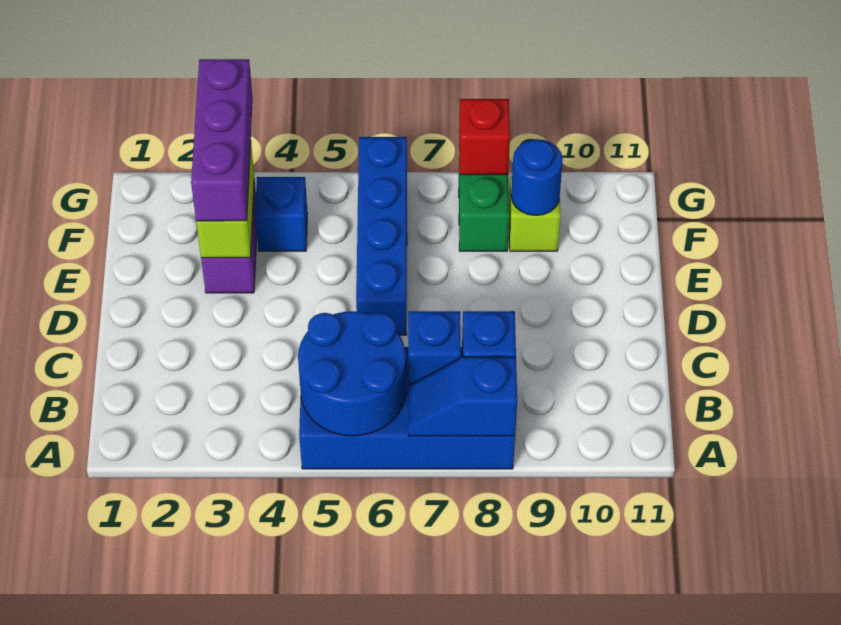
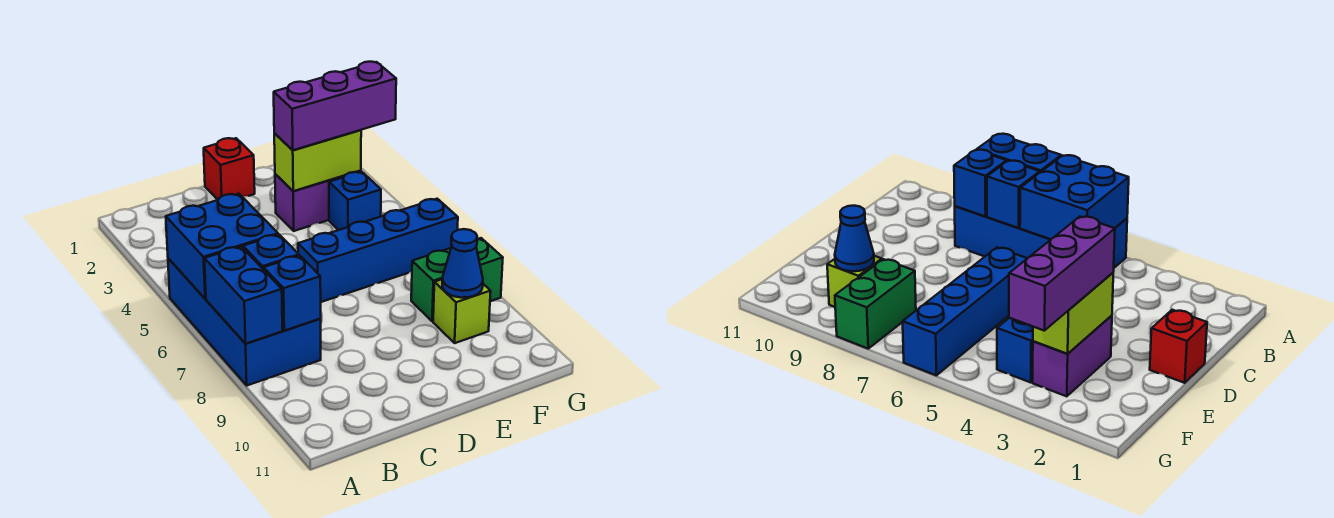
blue round brick A5:B6 level 2 -> blue brick A5:B6 level 2
blue slope A7:A8 level 2 top 8 -> blue brick A7:A8 level 2
blue round brick F9 level 2 -> blue cone F9 level 2
red brick G8 level 2 -> red brick D1 level 1

